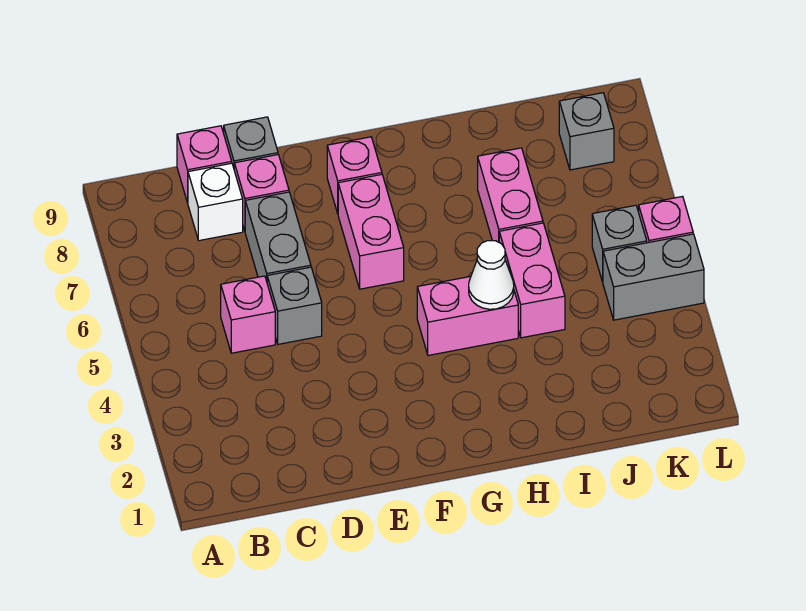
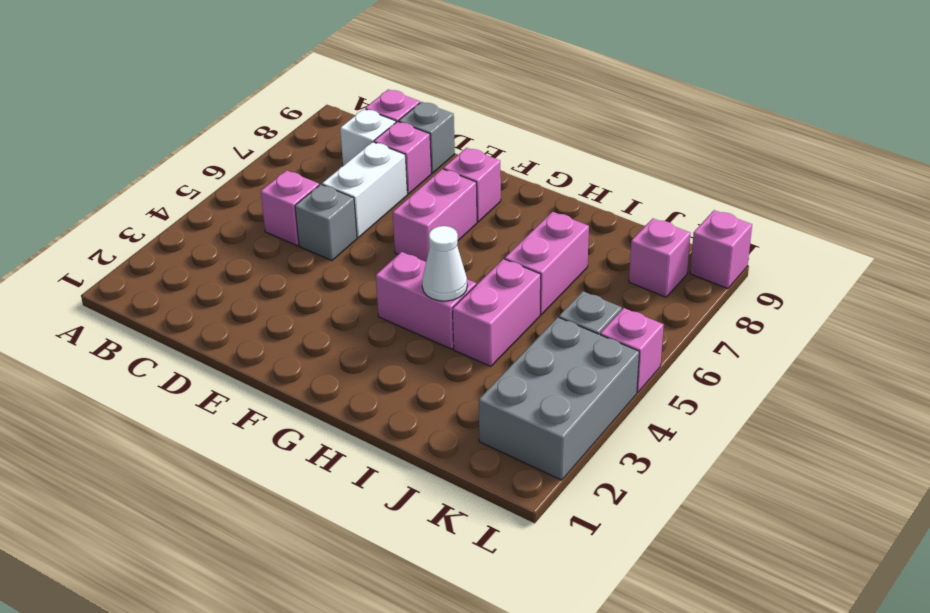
grey brick D6:D7 level 1 -> white brick D6:D7 level 1
grey brick K4:L4 level 1 -> grey brick K2:L4 level 1
grey brick K8 level 1 -> pink brick K8 level 1
none -> pink brick L9 level 1

